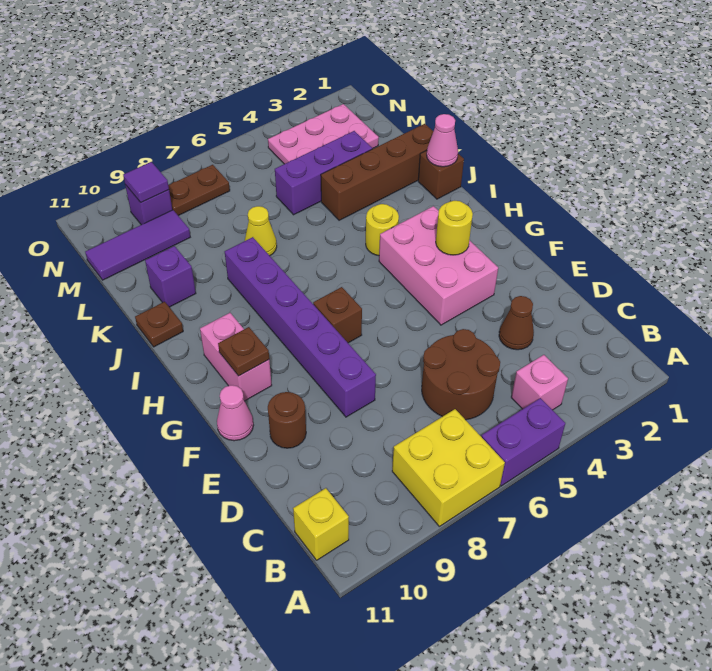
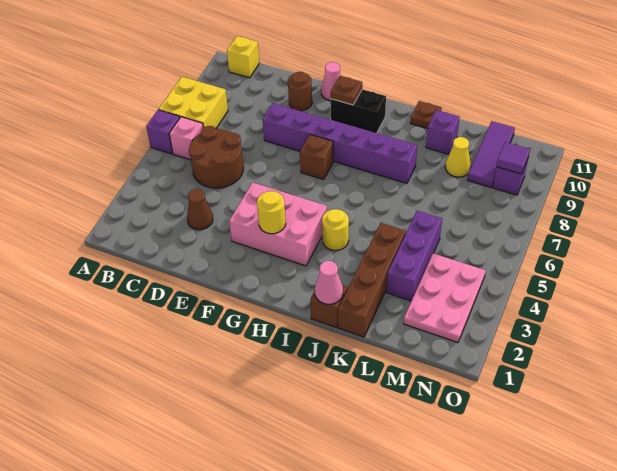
purple brick A5:A6 level 1 -> purple brick A6 level 1
pink brick B4 level 1 -> pink brick B6 level 1
pink brick G10:H10 level 1 -> black brick G10:H10 level 1
yellow cone K7 level 1 -> yellow cone L9 level 1
brown plate N7:N8 level 1 -> none

